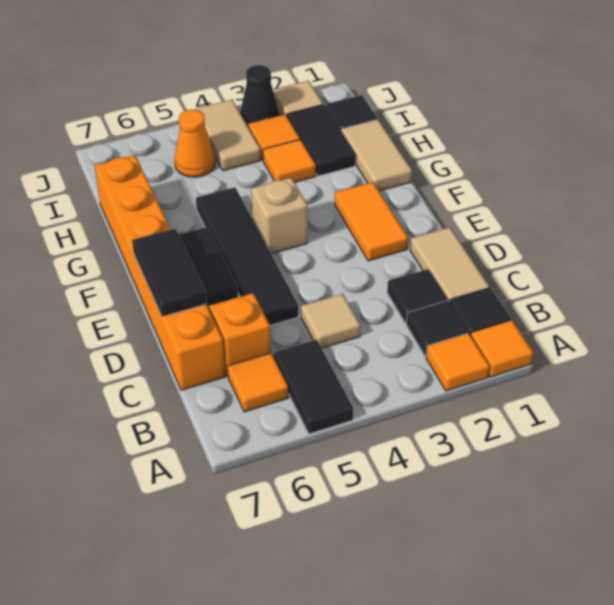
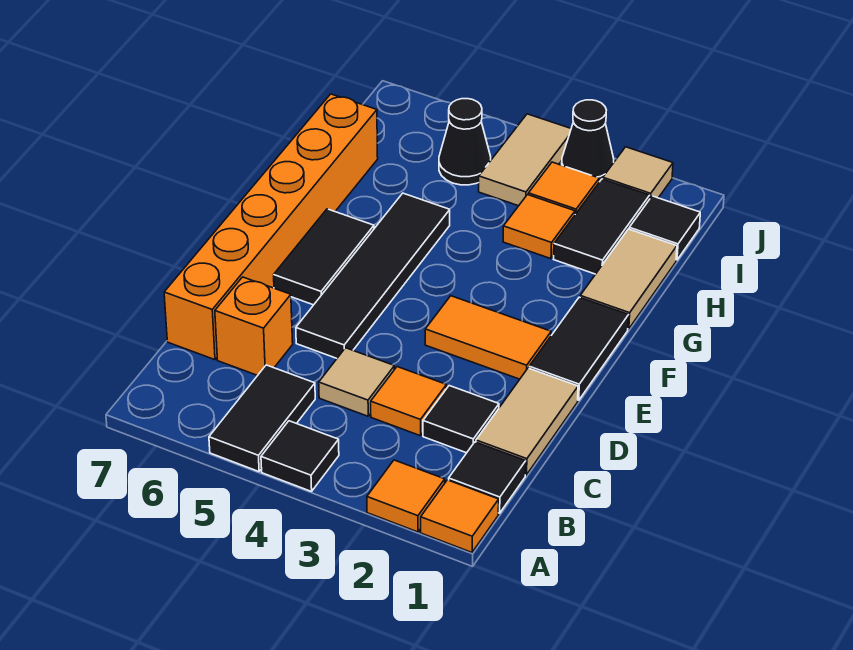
black tile B2 level 1 -> black tile A4 level 1
orange tile B6 level 1 -> orange tile C3 level 1
black tile D7:E7 level 2 -> black tile E1:F1 level 1
orange tile E2:F2 level 1 -> orange tile E2:E3 level 1
tan brick F4 level 1 -> none
orange cone I5 level 1 -> black cone I5 level 1

